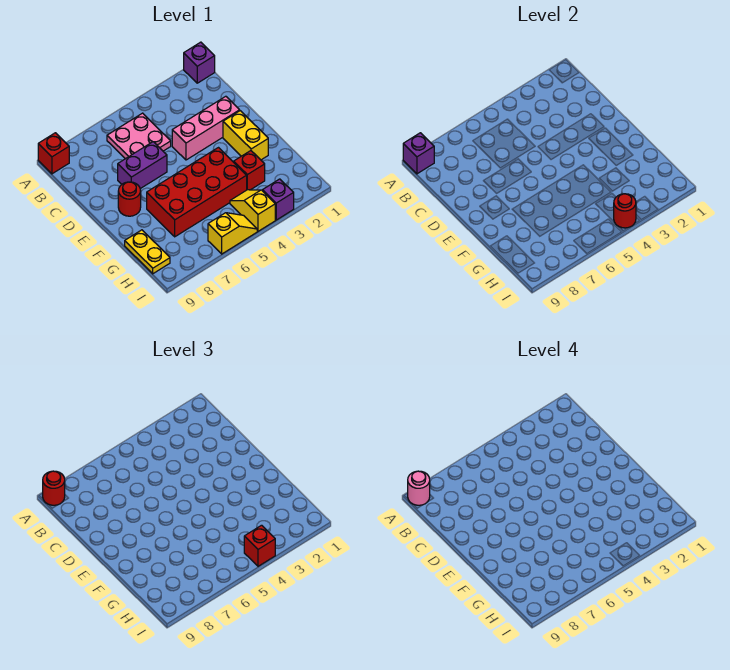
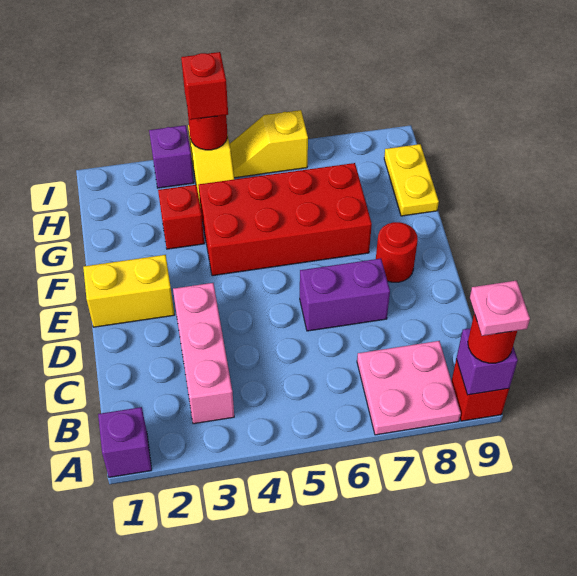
pink round brick A9 level 4 -> pink plate A9 level 4
pink plate B5:C6 level 1 -> pink plate A7:B8 level 1
pink brick D2:D4 level 1 -> pink brick B3:D3 level 1
yellow brick E2:F2 level 1 -> yellow brick E1:E2 level 1

